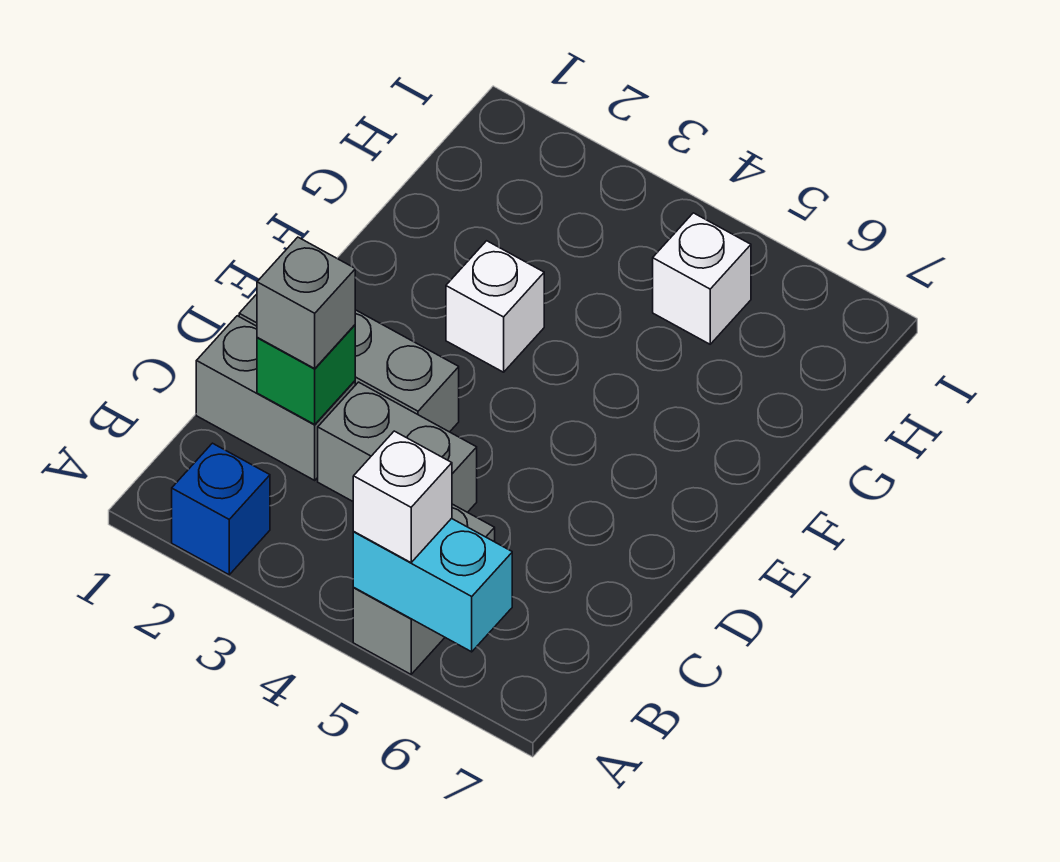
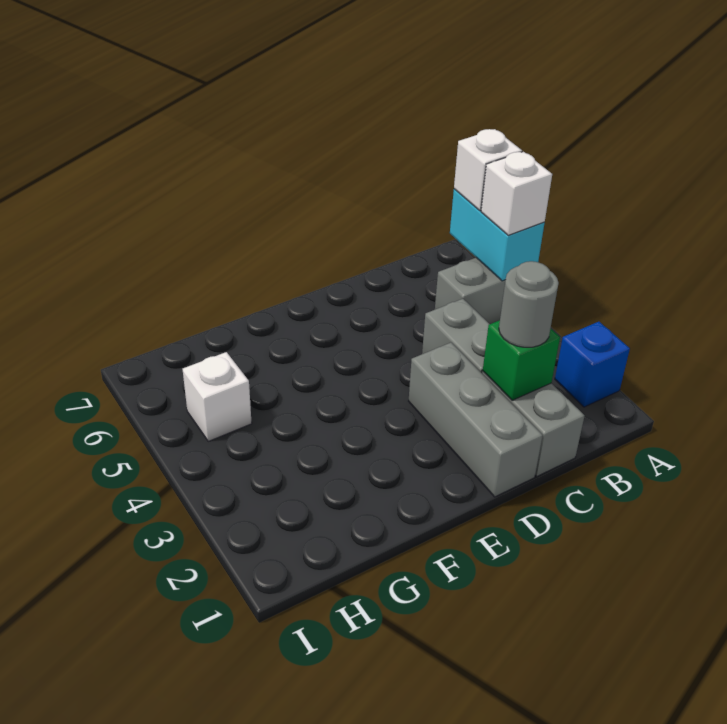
grey brick C2 level 3 -> grey round brick C2 level 3
white brick F3 level 1 -> white brick A6 level 3

